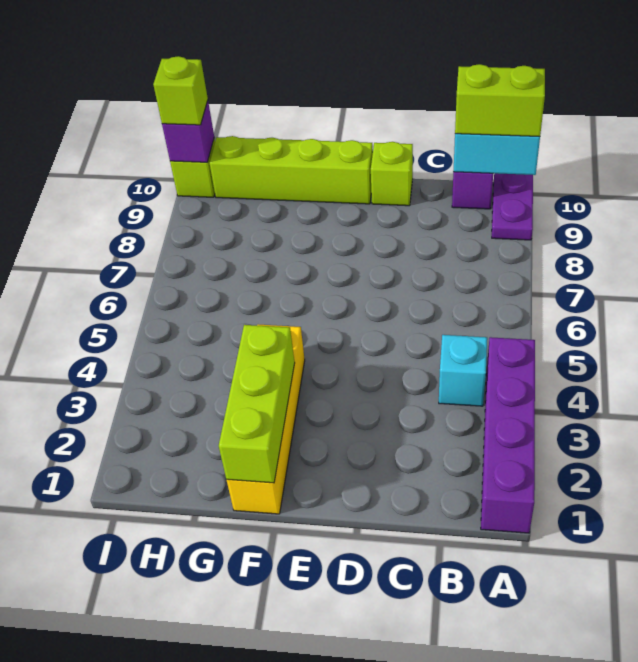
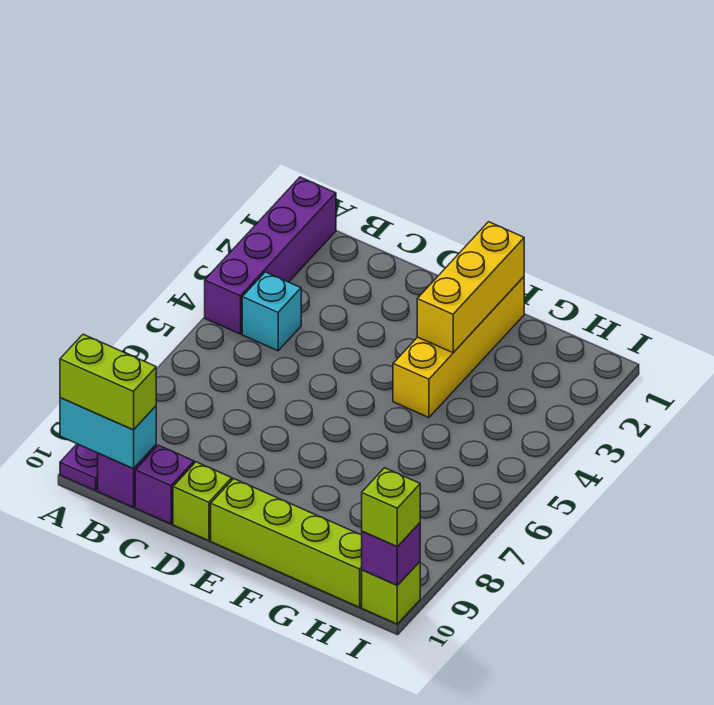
none -> purple brick C10 level 1
lime brick F1:F3 level 2 -> yellow brick F1:F3 level 2

